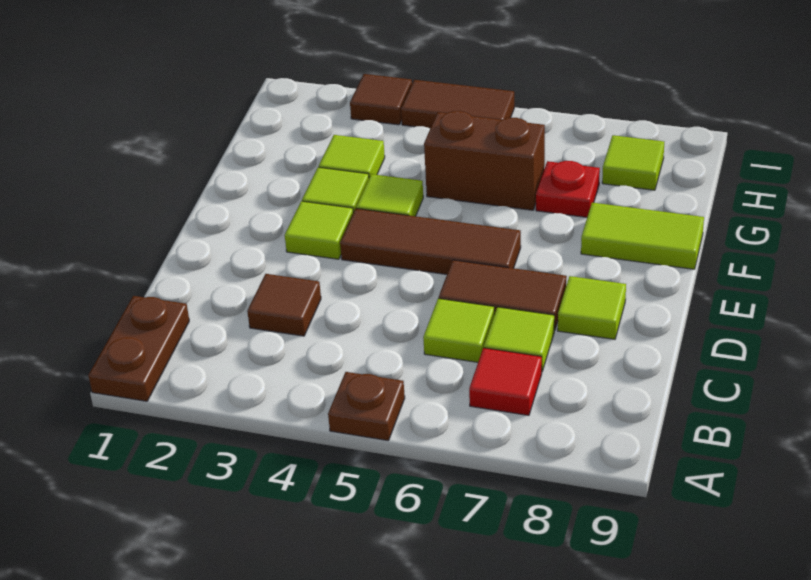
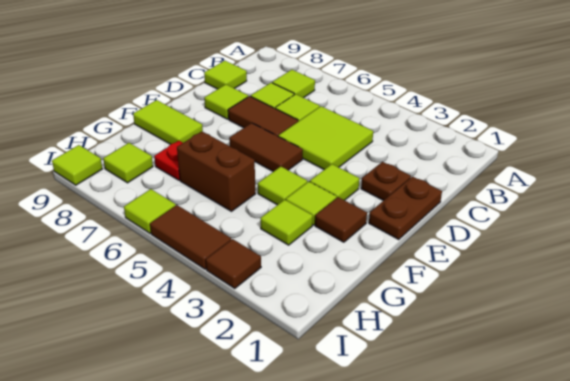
brown plate A1:B1 level 1 -> brown plate D1:E1 level 1
brown plate A5 level 1 -> brown plate D2 level 1
red tile B7 level 1 -> lime tile B7 level 1
brown tile C3 level 1 -> brown tile F2 level 1
none -> lime tile C4:D5 level 1
none -> lime tile C9 level 1
brown tile E4:E6 level 1 -> brown tile E5:E6 level 1
none -> lime tile I6 level 1
none -> lime tile I9 level 1

